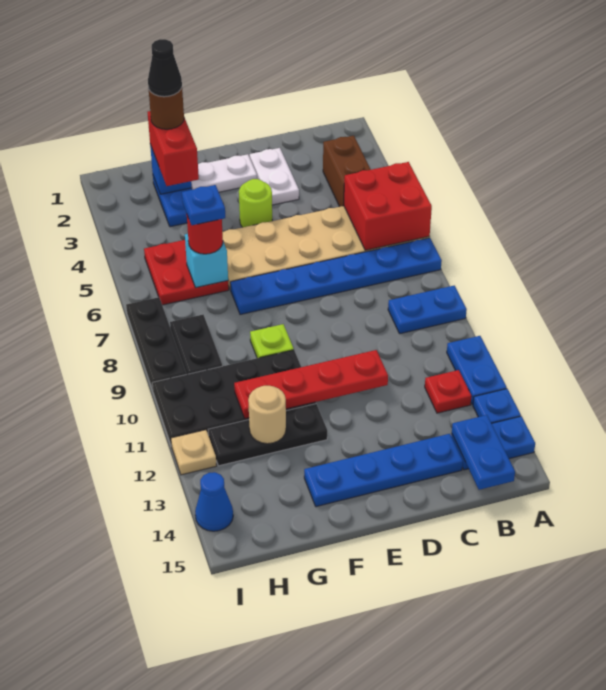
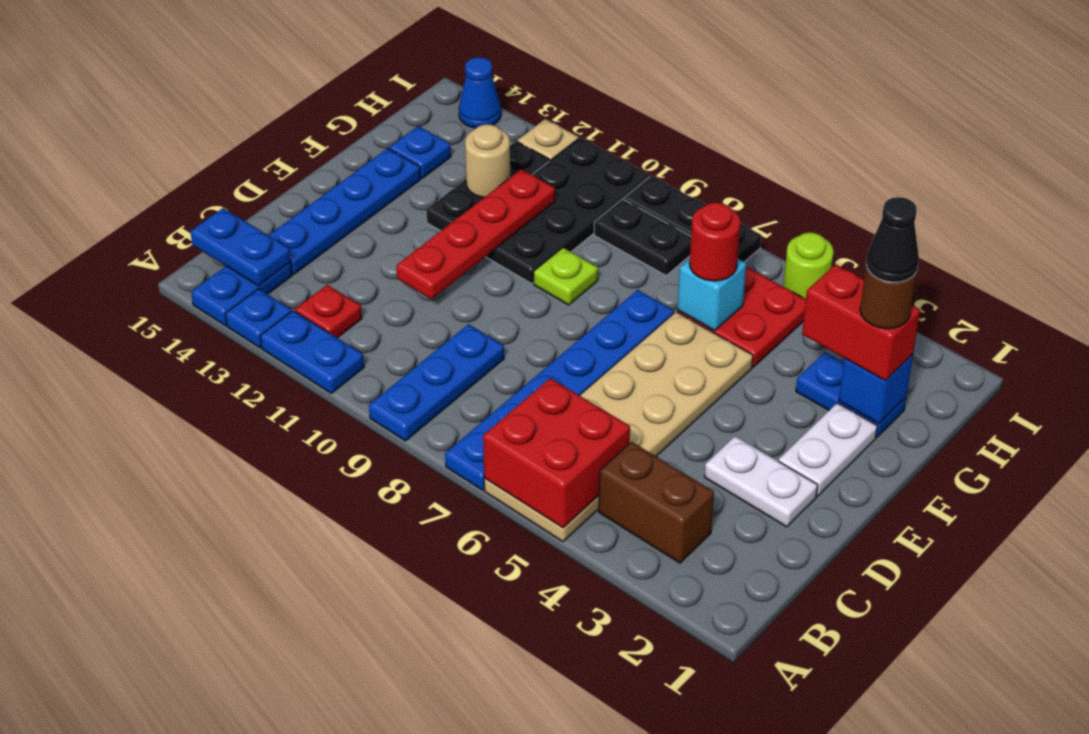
blue plate A9:B9 level 1 -> blue plate A9:C9 level 1
lime round brick E4 level 1 -> lime round brick I5 level 1
blue plate G6 level 4 -> blue plate G14 level 1

